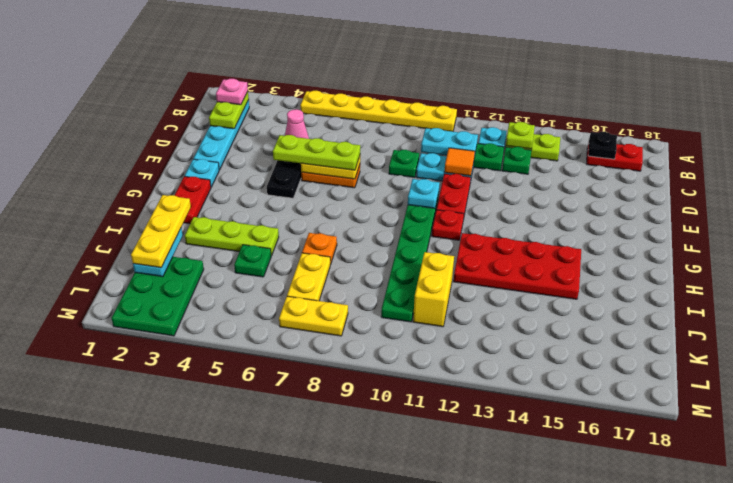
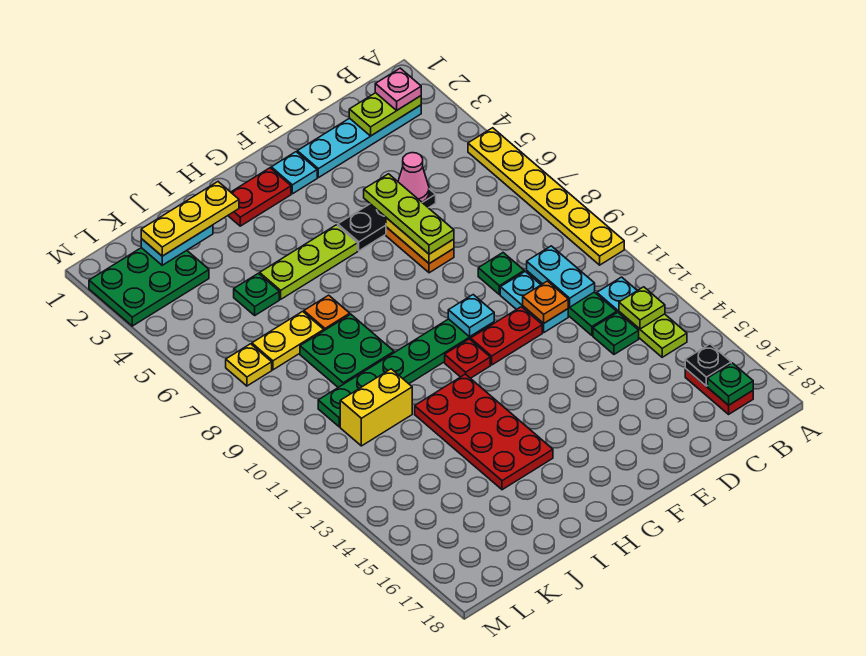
none -> green plate B17 level 2
orange tile D11 level 2 -> orange plate D11 level 2
lime plate I3:I5 level 1 -> lime plate G5:I5 level 1
none -> green plate I8:J9 level 1
yellow plate L7:L8 level 1 -> yellow plate L7 level 1

